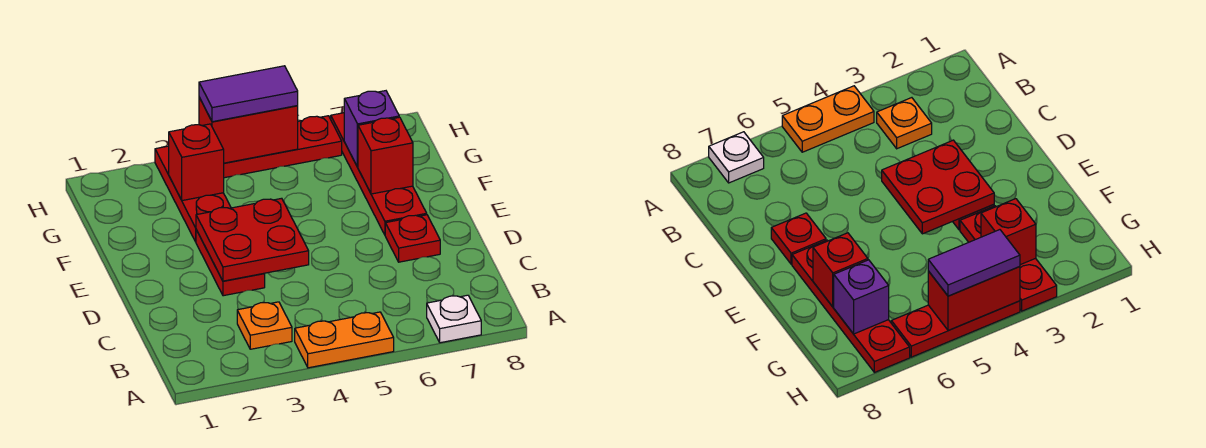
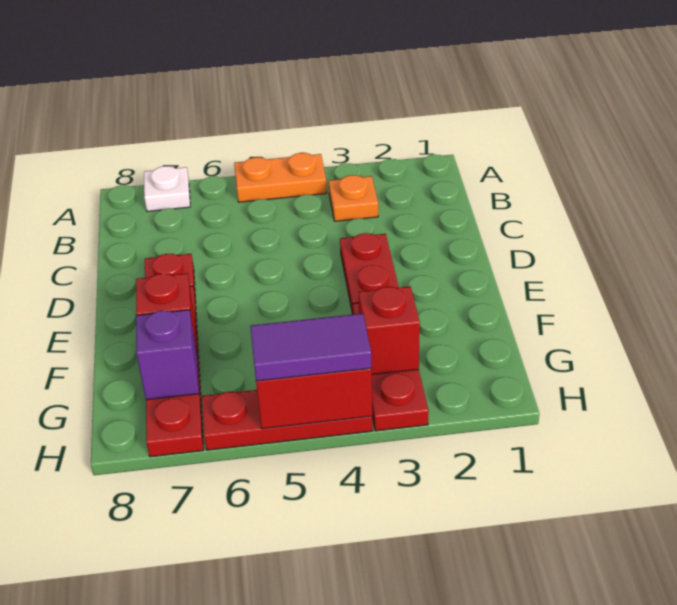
red plate D3:E4 level 2 -> none

